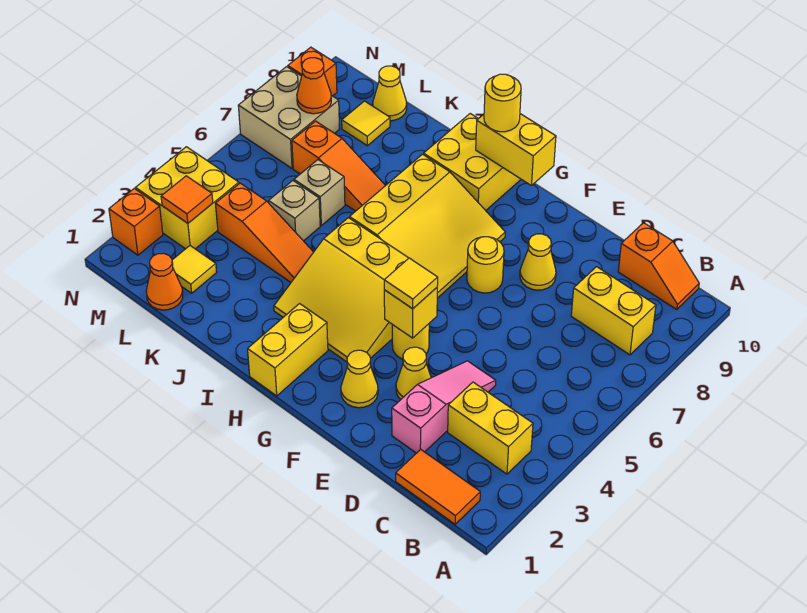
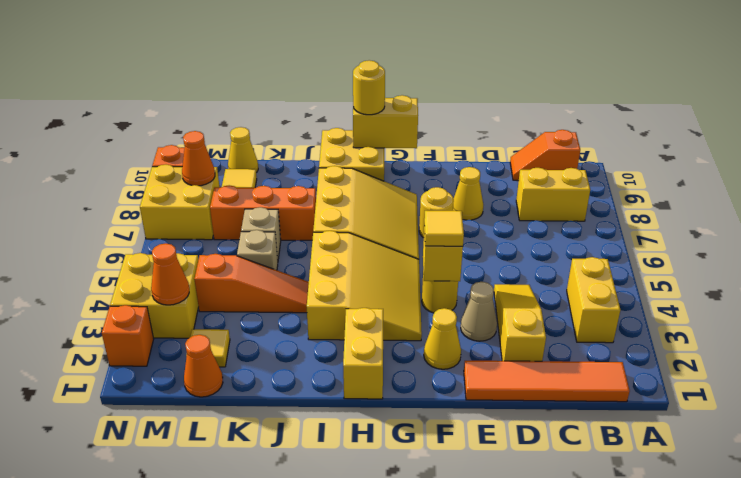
orange tile B1:C1 level 1 -> orange tile B1:E1 level 1
yellow brick B3:C3 level 1 -> yellow brick B3:B4 level 1
orange slope B10:C10 level 1 top C -> orange slope B10:C10 level 1 top B
pink slope D2:D4 level 1 top 2 -> yellow slope D2:D4 level 1 top 2
yellow cone E3 level 1 -> tan cone E3 level 1
yellow slope G3:I5 level 1 top 5 -> yellow slope G3:I5 level 1 top I
orange slope J7:L7 level 1 top L -> orange brick J7:L7 level 1
orange tile M3 level 2 -> orange cone M3 level 2
tan brick M7:N8 level 1 -> yellow brick M7:N8 level 1

